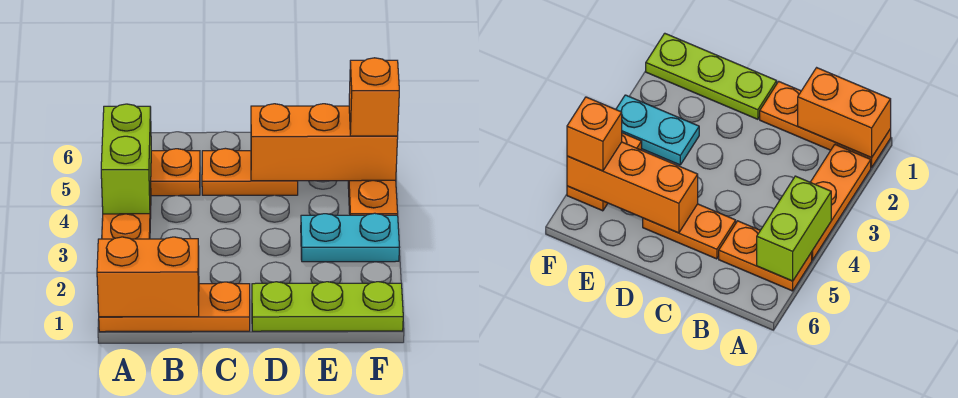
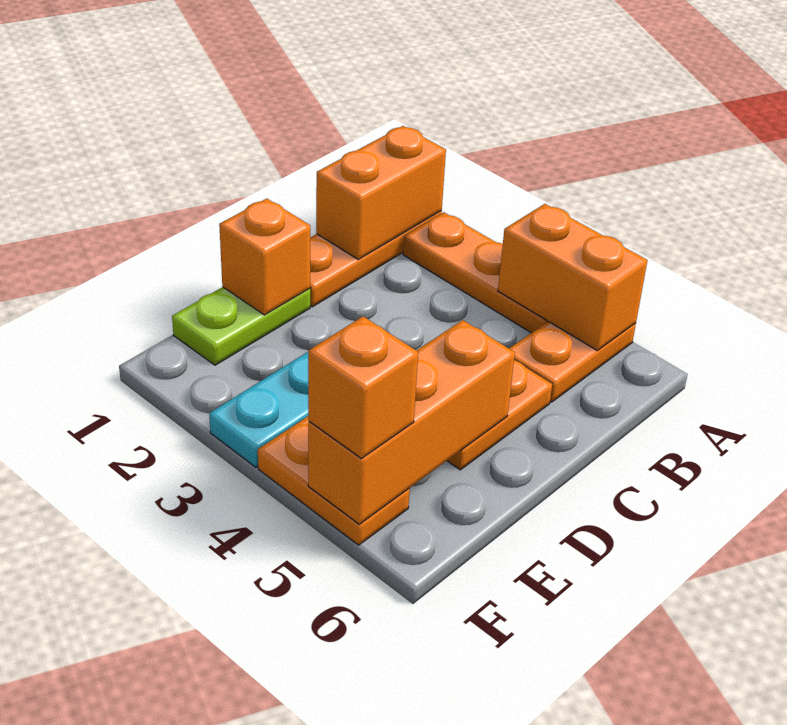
lime brick A4:A5 level 2 -> orange brick A4:A5 level 2
lime plate D1:F1 level 1 -> lime plate D1:E1 level 1
none -> orange brick D1 level 2

